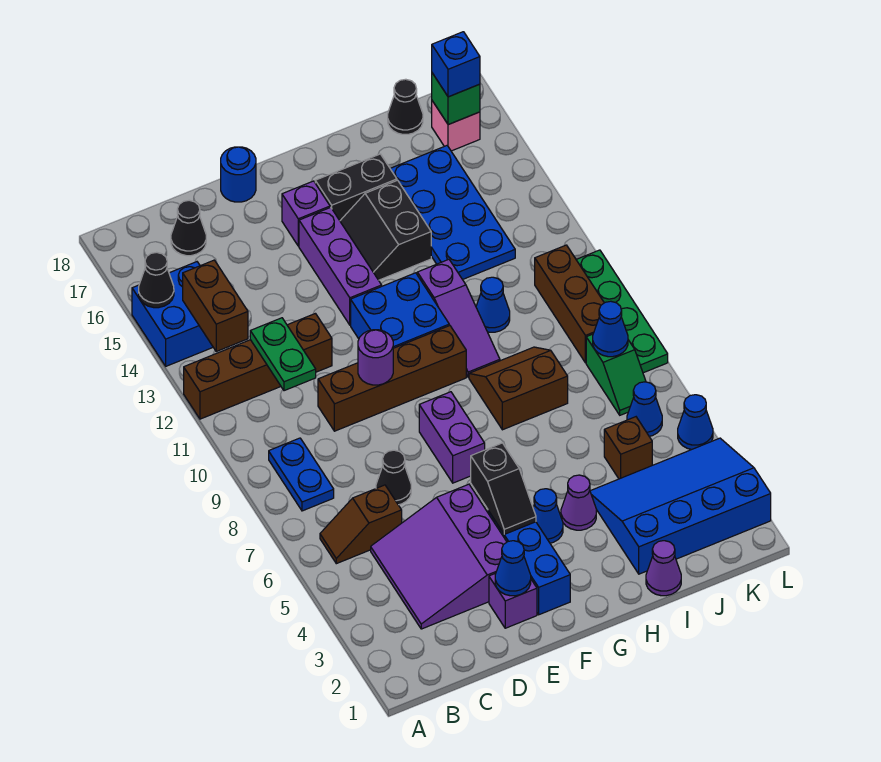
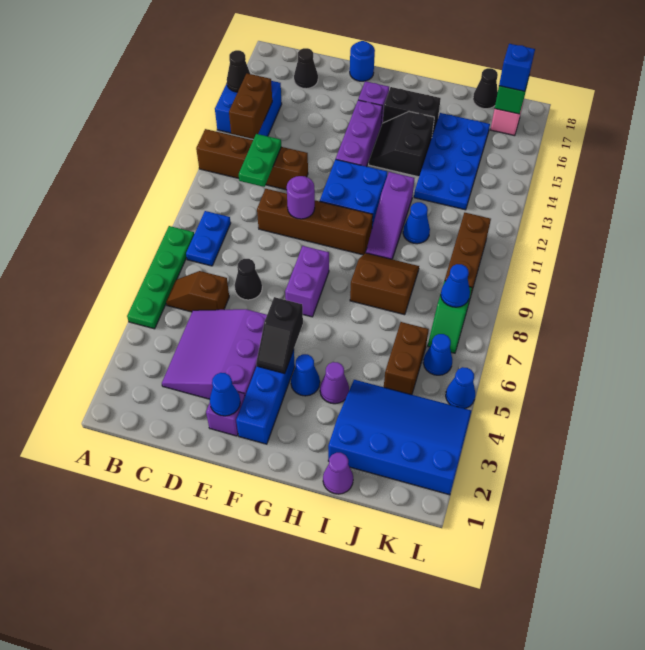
brown brick J5 level 1 -> brown brick J5:J6 level 1
green plate L8:L11 level 1 -> green plate A5:A8 level 1

